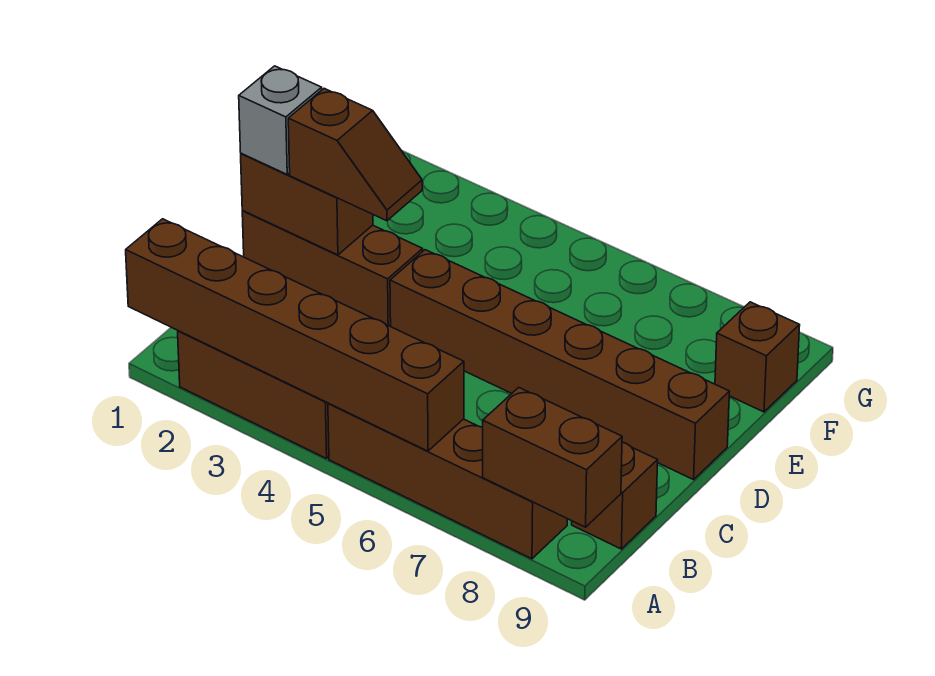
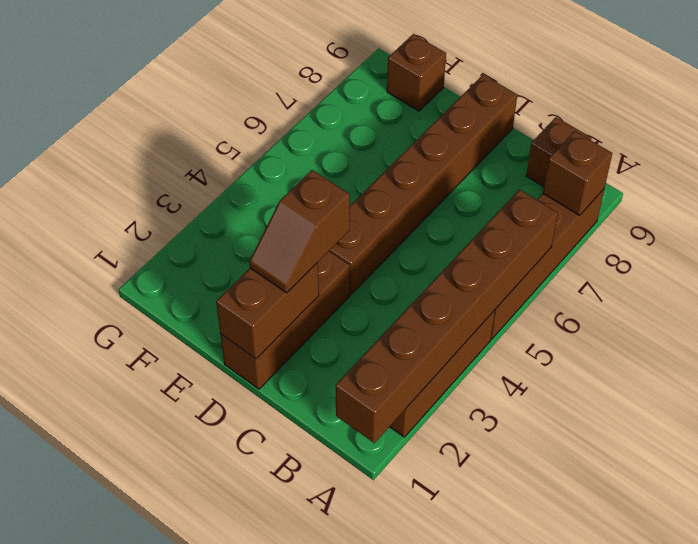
brown brick A8:A9 level 2 -> brown brick A8 level 2
grey brick D1 level 3 -> none
brown slope D2:D3 level 3 top 2 -> brown slope D2:D3 level 3 top 3

